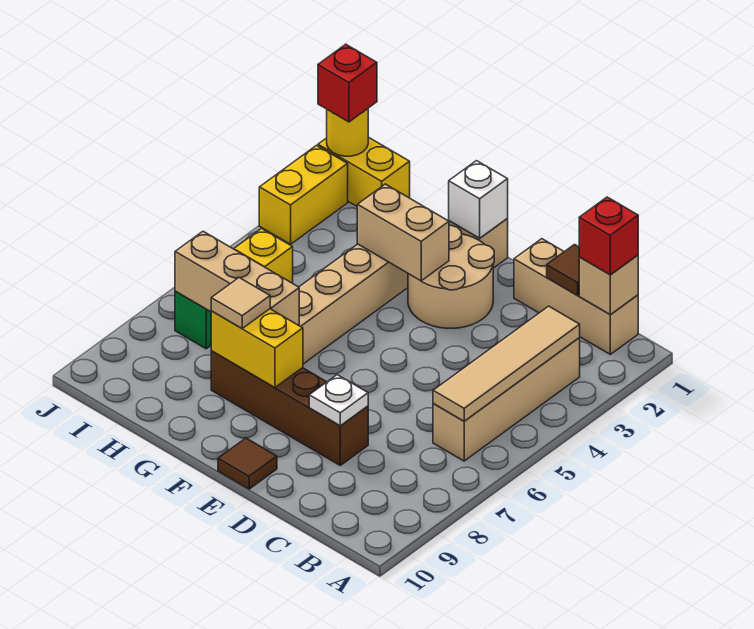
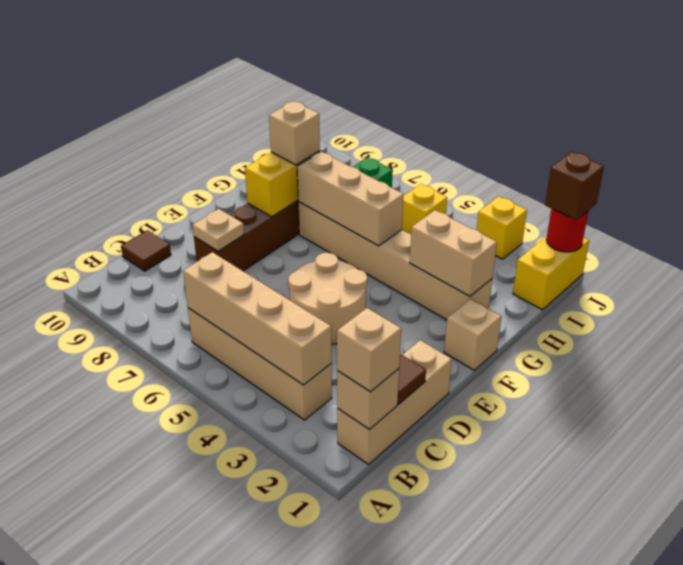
red brick B1 level 3 -> tan brick B1 level 3
tan tile B3:B6 level 2 -> tan brick B3:B6 level 2
white plate D8 level 2 -> tan plate D8 level 2
tan round brick E2:F3 level 1 -> tan round brick D4:E5 level 1
brown tile E10 level 1 -> brown tile C10 level 1
white brick F1 level 2 -> none
tan brick F3:G3 level 2 -> tan brick G2:G3 level 2
tan brick G7:I7 level 2 -> tan brick G5:G7 level 2
tan tile G8 level 3 -> tan brick G8 level 3
yellow round brick J1 level 2 -> red round brick J1 level 2
red brick J1 level 3 -> brown brick J1 level 3
yellow brick J2:J3 level 1 -> yellow brick J3 level 1

